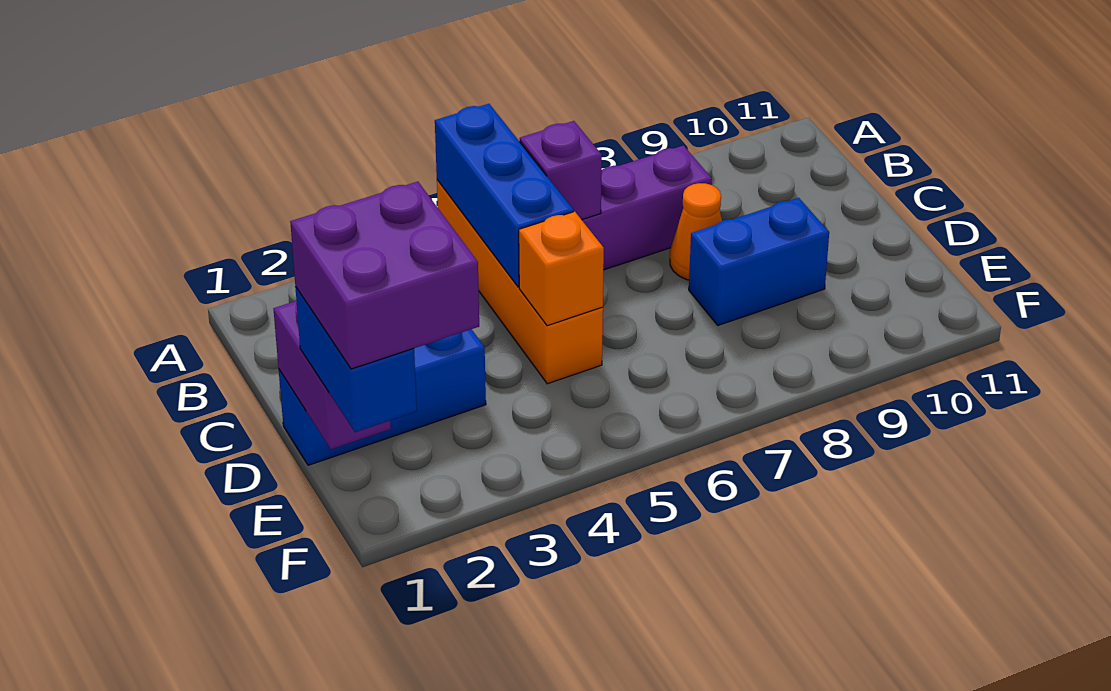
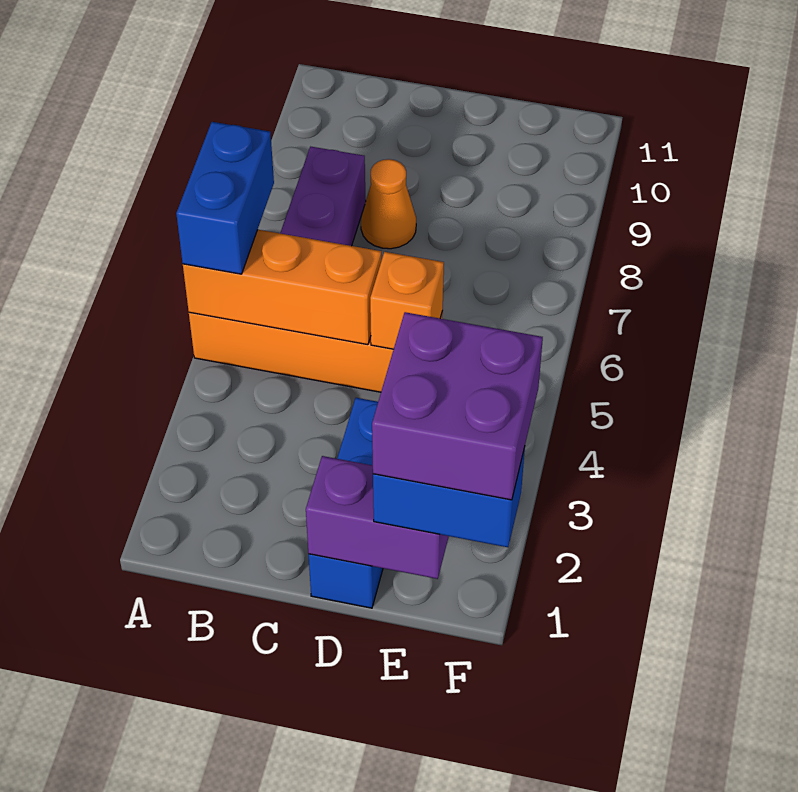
blue brick A5:C5 level 2 -> orange brick A5:C5 level 2
purple brick B6 level 2 -> none
blue brick D8:D9 level 1 -> blue brick A5:A6 level 3

